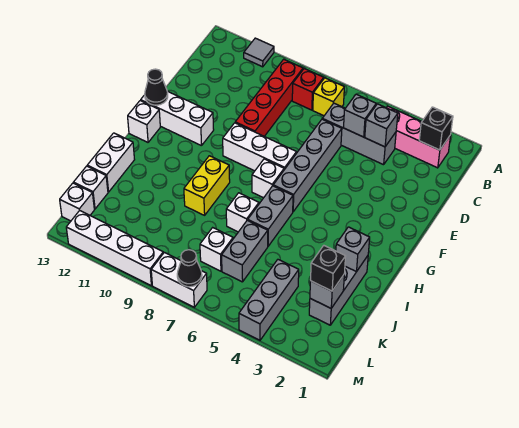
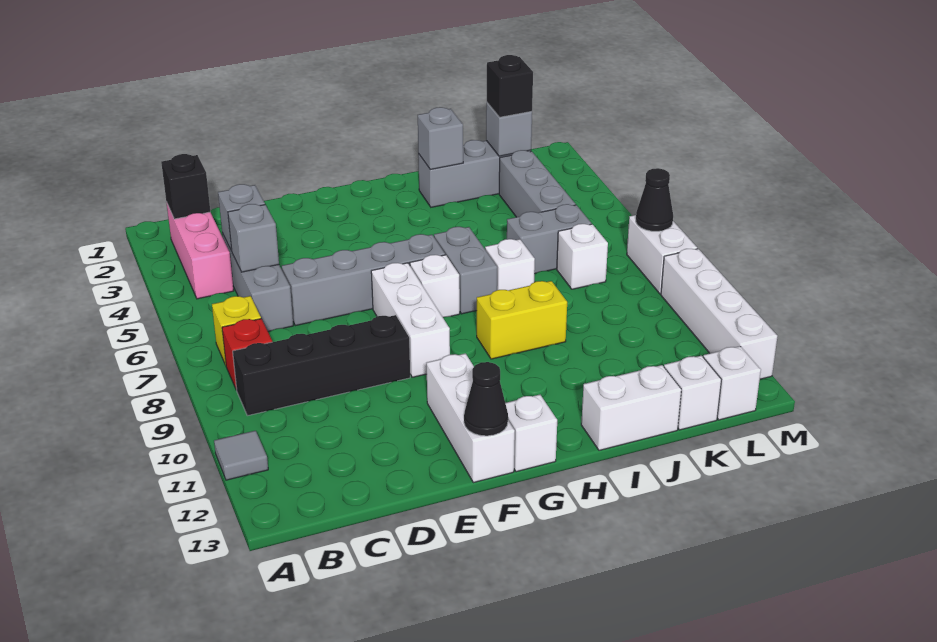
red brick B9:E9 level 1 -> black brick B9:E9 level 1
grey brick H6:I6 level 1 -> grey brick H6:H7 level 1
grey brick K4:M4 level 1 -> grey brick K3:K5 level 1

